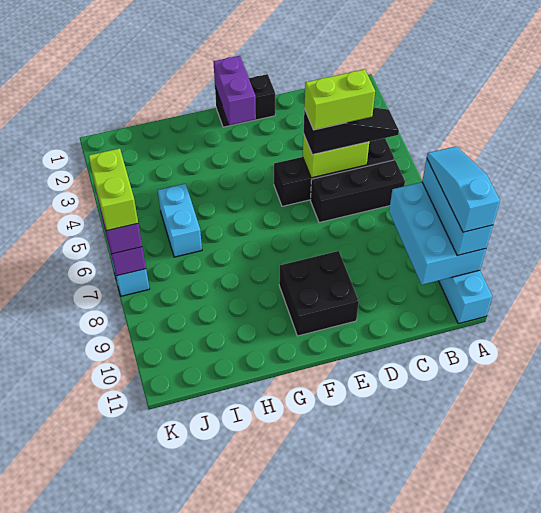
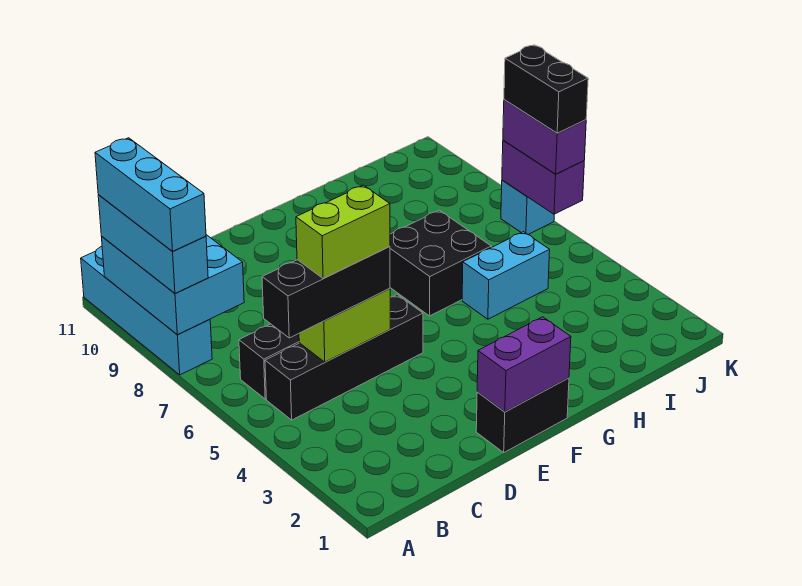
cyan slope A8:A10 level 4 top 10 -> cyan brick A8:A10 level 4
black slope B5:D5 level 3 top D -> black brick B5:D5 level 3
black brick E9:F10 level 1 -> black brick G6:H7 level 1
purple brick F1:F2 level 2 -> purple brick E1:F1 level 2
cyan brick I5:I6 level 1 -> cyan brick H5:I5 level 1
lime brick K6:K7 level 4 -> black brick K6:K7 level 4

